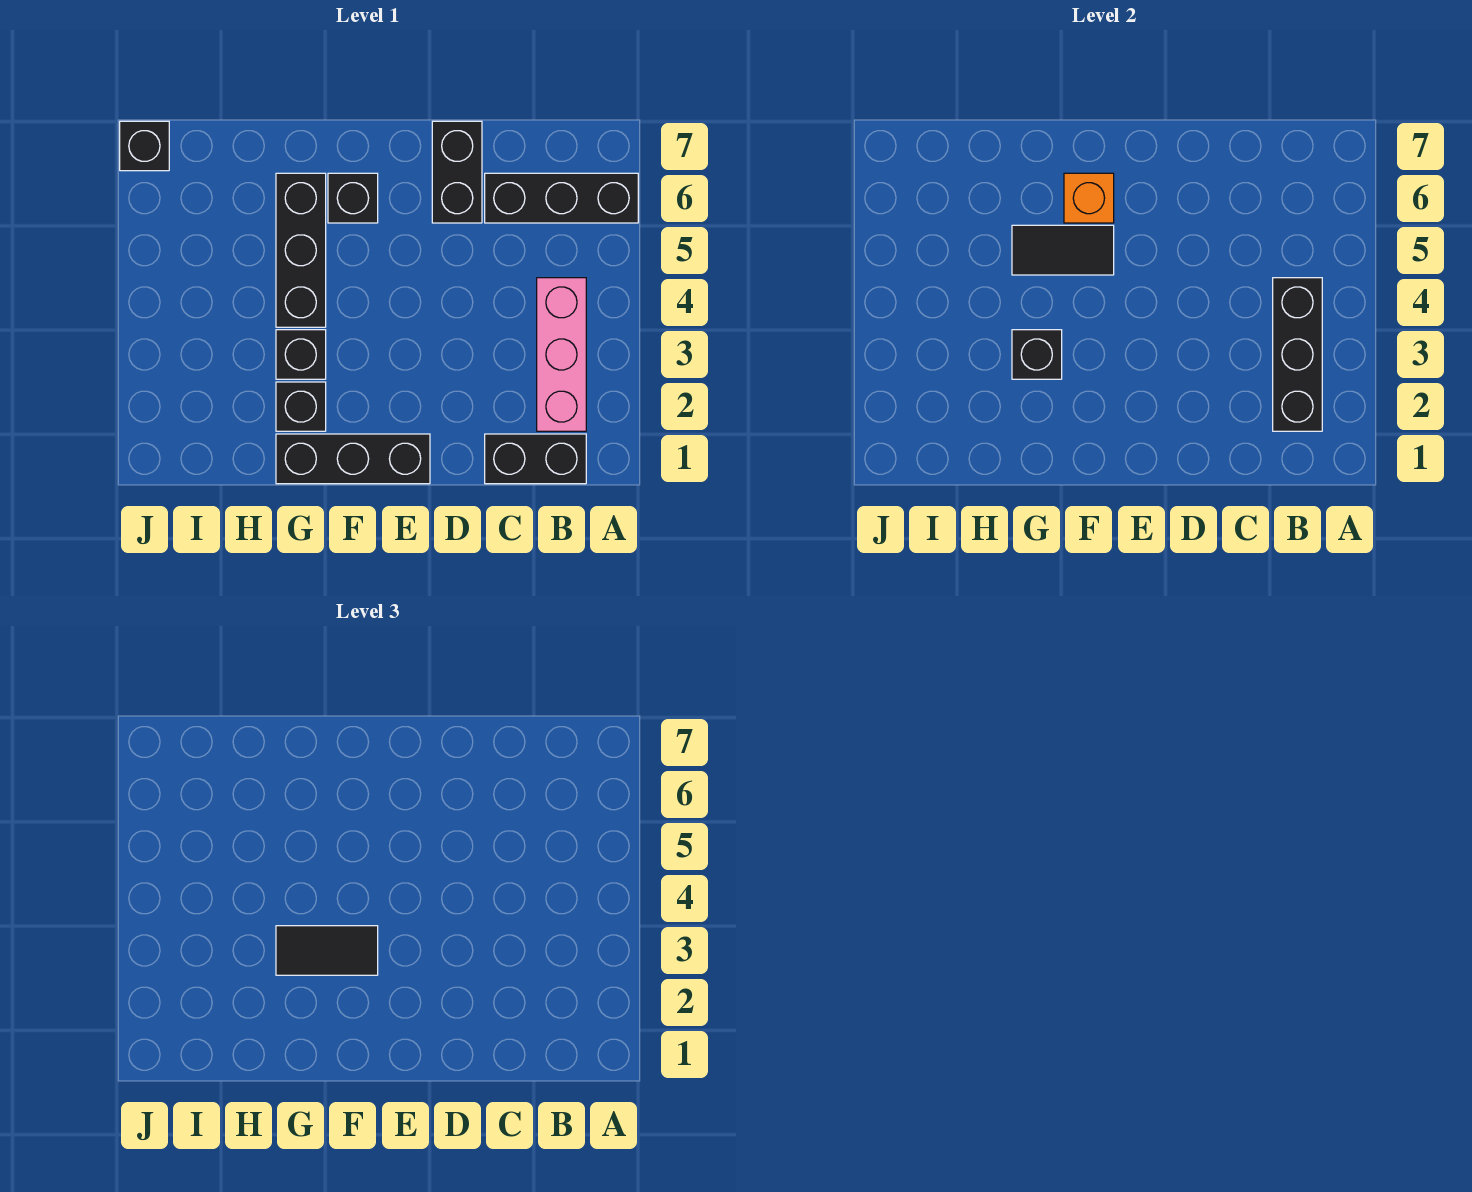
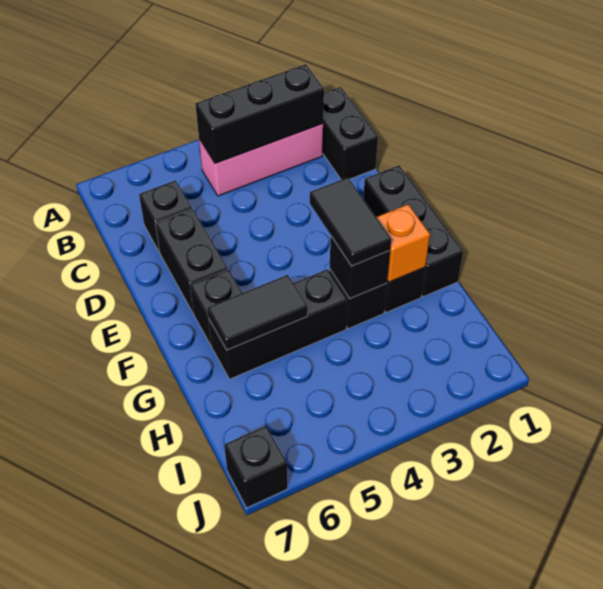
black brick A6:C6 level 1 -> black brick C6 level 1
black brick D6:D7 level 1 -> black brick D6:E6 level 1
black tile F5:G5 level 2 -> black tile G5:G6 level 2
orange brick F6 level 2 -> orange brick G2 level 2

